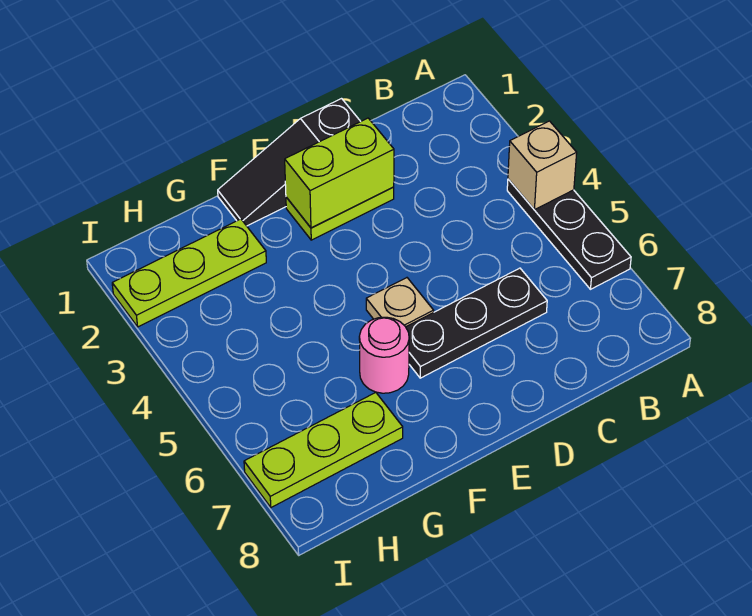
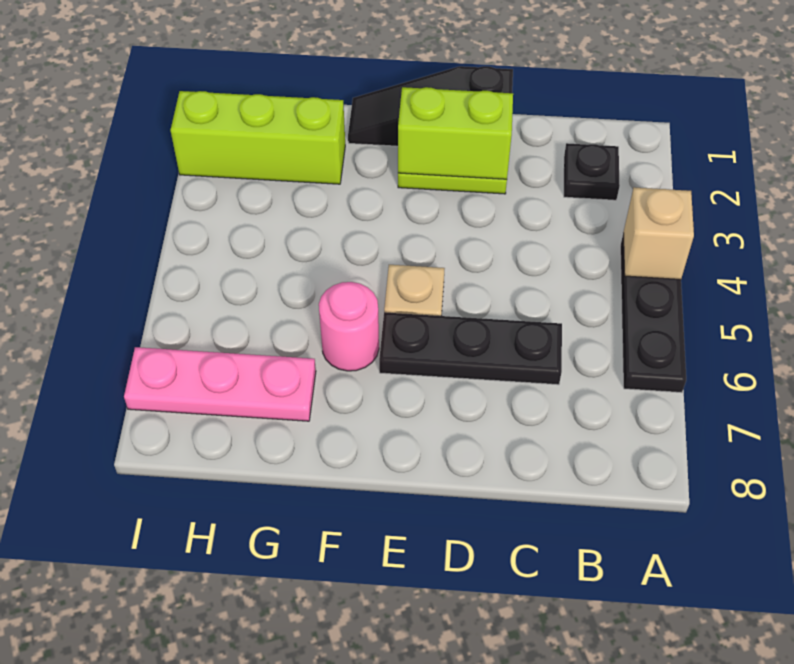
none -> black plate B2 level 1
lime plate G2:I2 level 1 -> lime brick G2:I2 level 1
lime plate G7:I7 level 1 -> pink plate G7:I7 level 1

